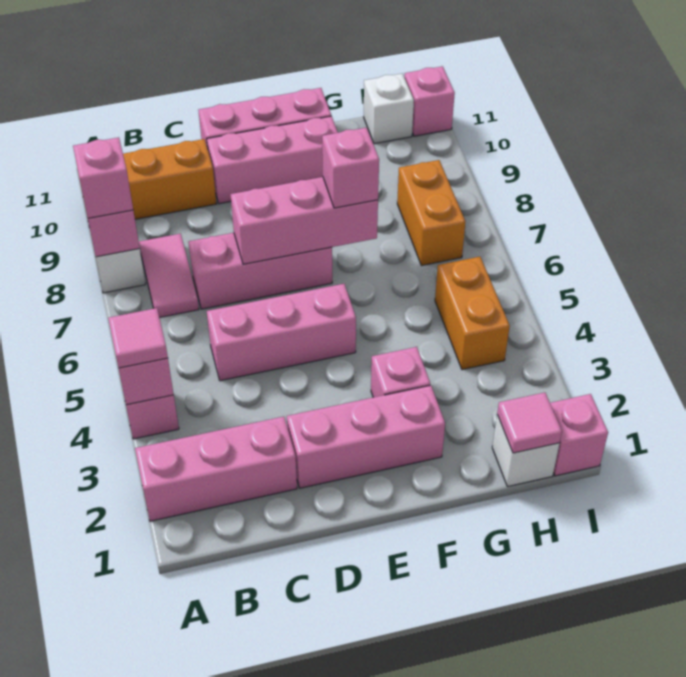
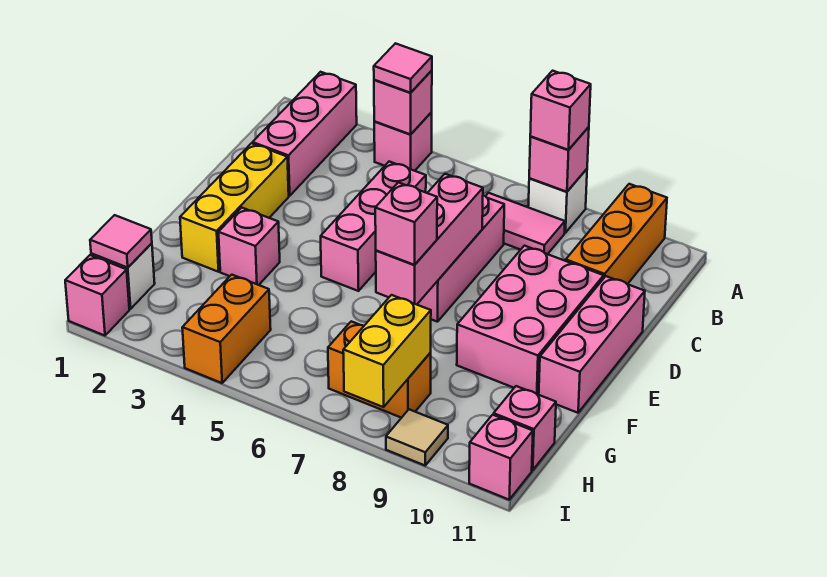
pink brick D2:F2 level 1 -> yellow brick D2:F2 level 1
pink brick D10:F10 level 1 -> pink brick D9:F10 level 1
orange brick H4:H5 level 1 -> orange brick H4:I4 level 1
none -> yellow brick H8:I8 level 2
white brick H11 level 1 -> pink brick H11 level 1
none -> tan tile I9 level 1

